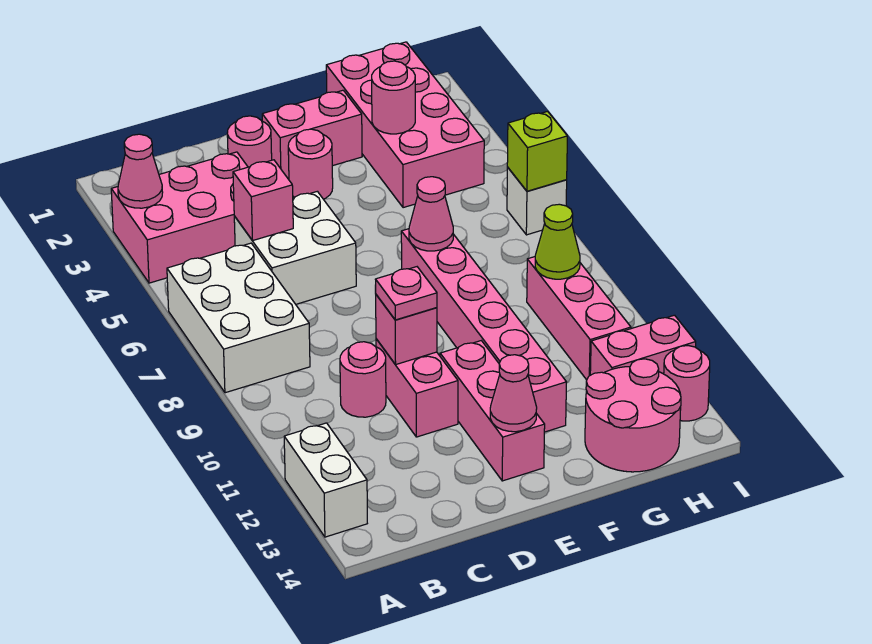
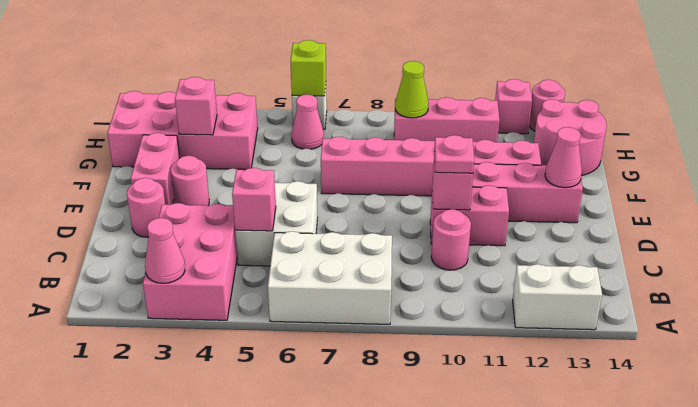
pink cone F7 level 2 -> pink cone H6 level 1
pink round brick G3 level 2 -> pink brick G3 level 2
pink brick H12:I12 level 1 -> pink brick I12 level 1

